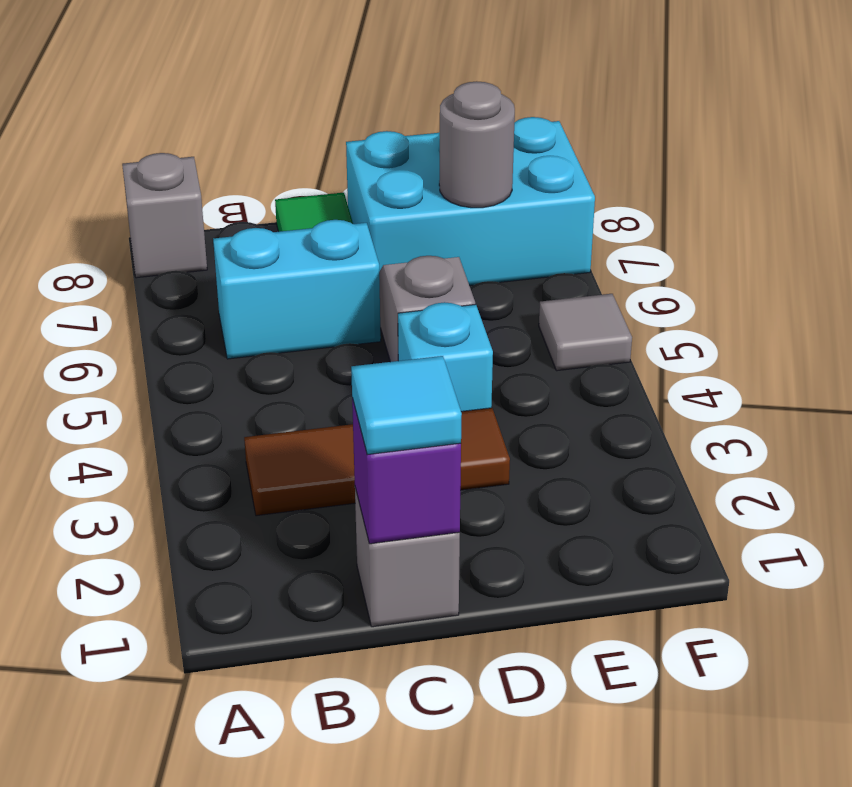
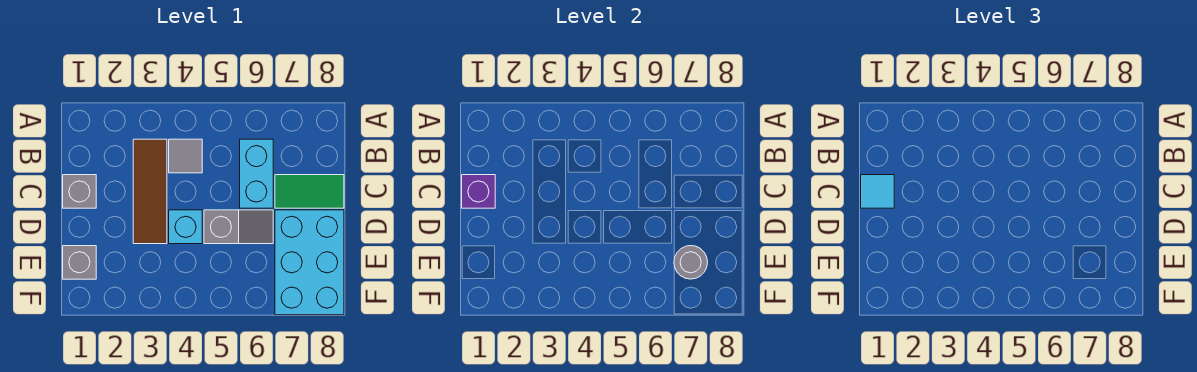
grey brick A8 level 1 -> grey brick E1 level 1
grey tile F5 level 1 -> grey tile B4 level 1

